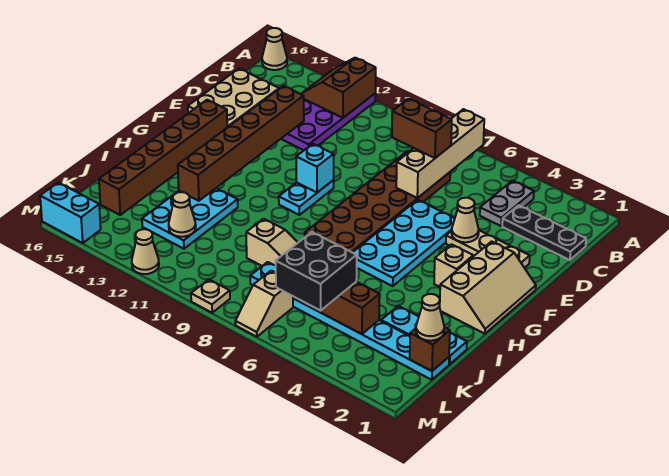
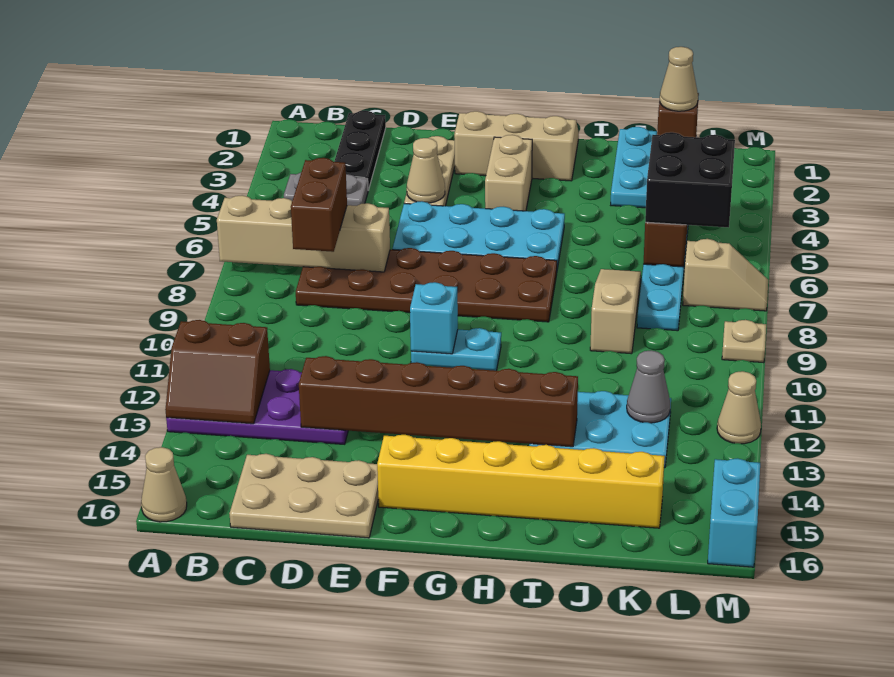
brown brick F15:K15 level 1 -> yellow brick F15:K15 level 1
tan brick G3 level 1 -> tan brick G3:G4 level 1
tan cone K12 level 2 -> grey cone K12 level 2

